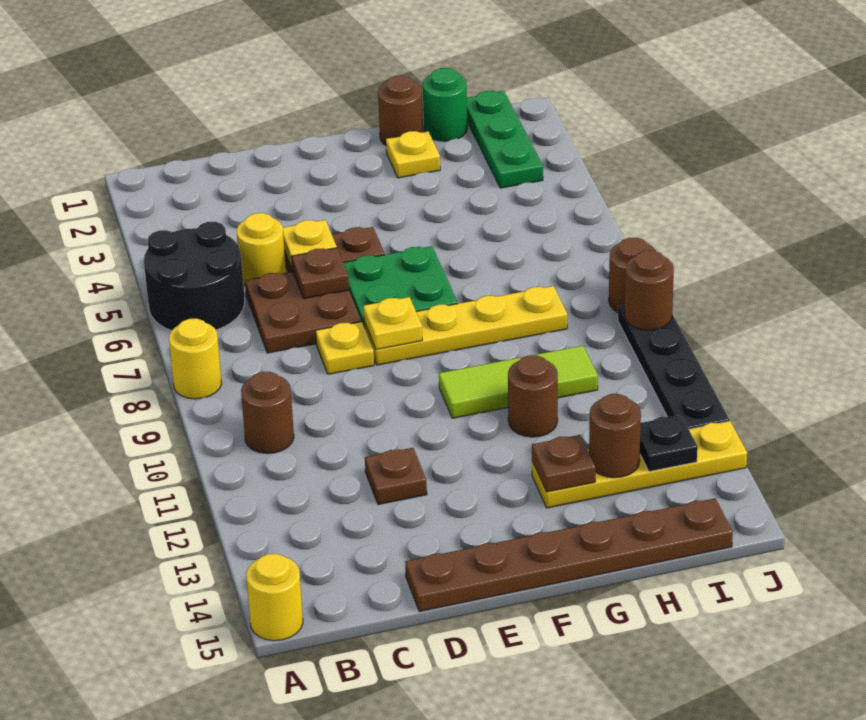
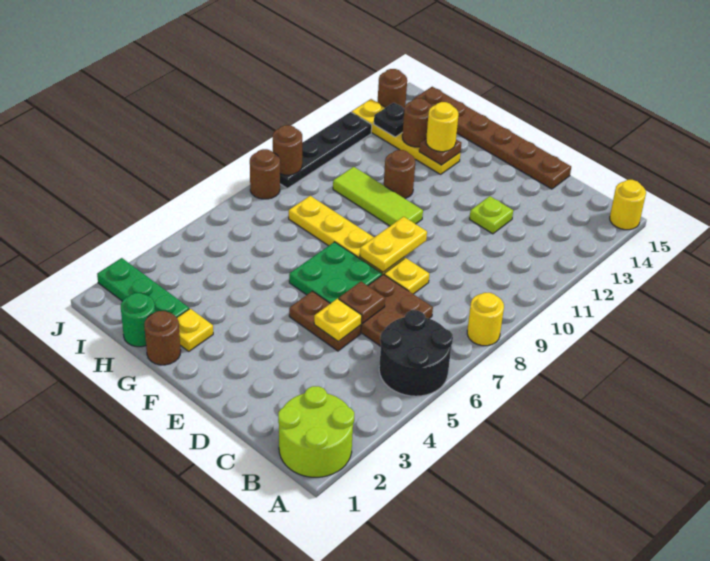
none -> lime round brick A1:B2 level 1
brown round brick B10 level 1 -> brown round brick J14 level 1
yellow round brick C5 level 1 -> yellow round brick G13 level 3
brown plate D12 level 1 -> lime plate D12 level 1
yellow plate E8 level 2 -> yellow plate E8:E9 level 2
green plate I1:I3 level 1 -> green plate H2:J2 level 1

